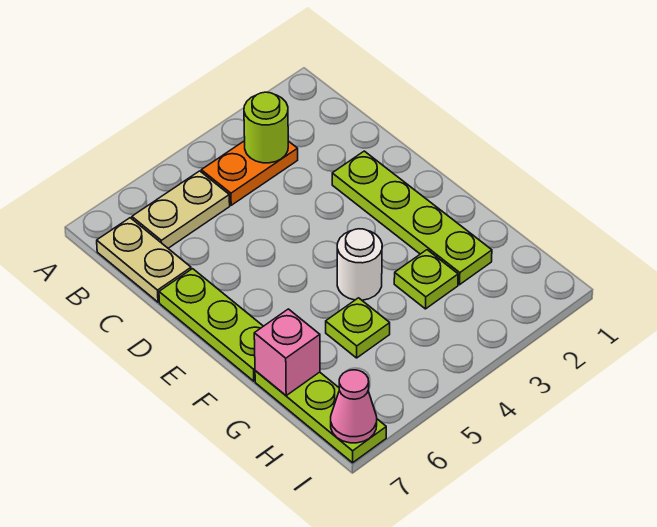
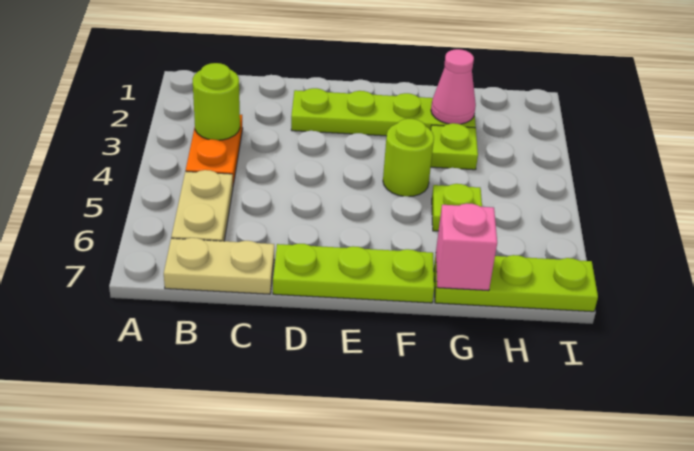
white round brick F4 level 1 -> lime round brick F4 level 1
pink cone I7 level 2 -> pink cone G2 level 2

